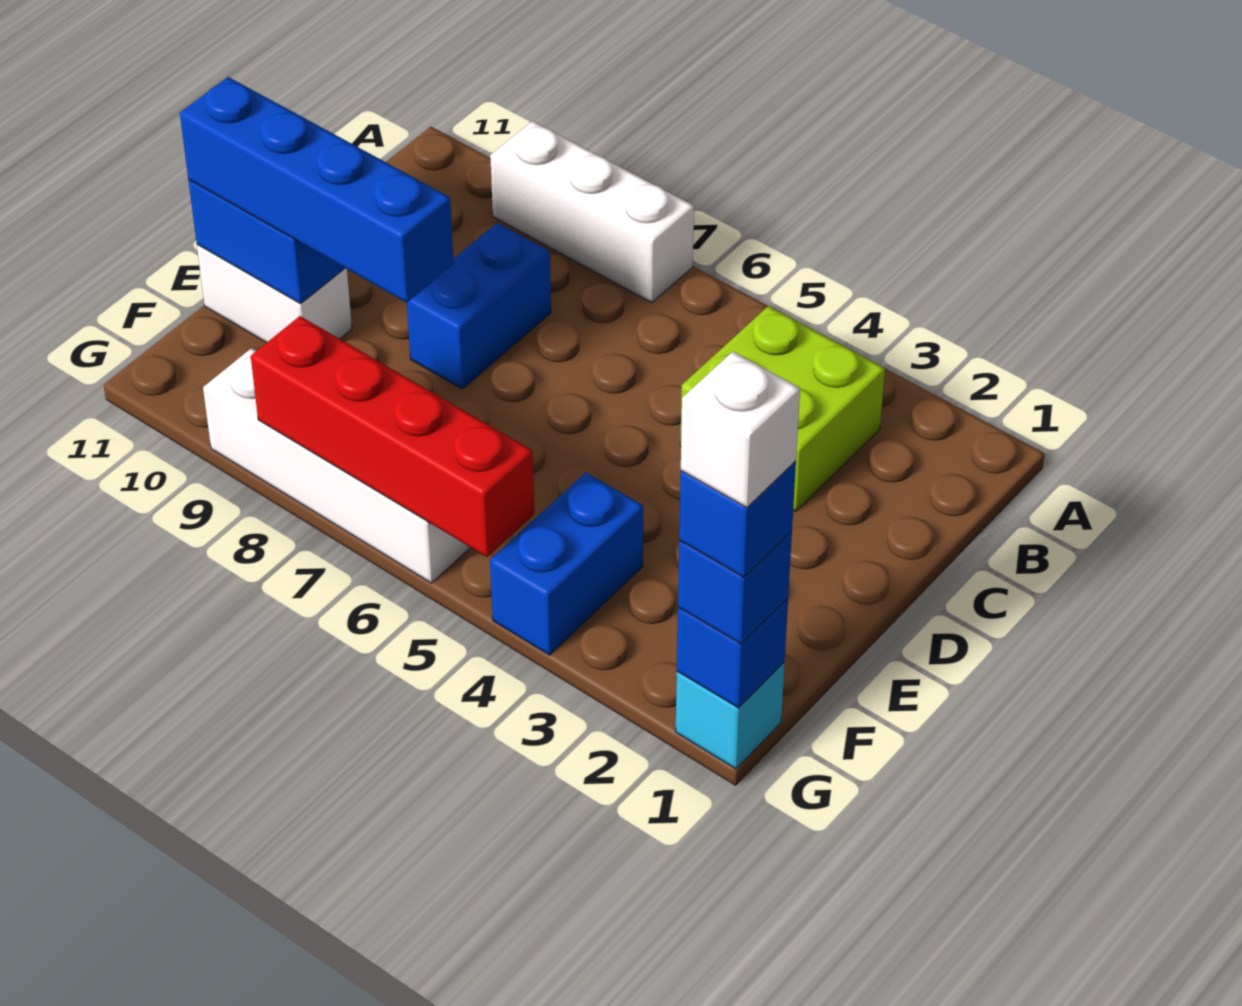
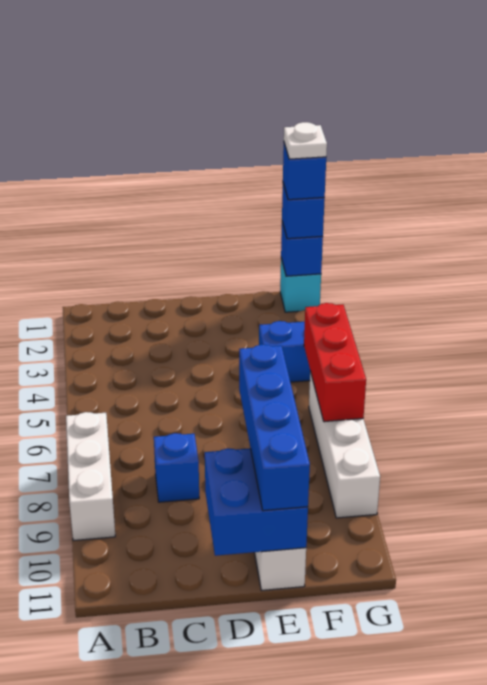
lime brick B3:C4 level 1 -> none
blue brick C8:D8 level 1 -> blue brick C8 level 1
white brick G1 level 5 -> white plate G1 level 5
red brick G5:G8 level 2 -> red brick G5:G7 level 2

